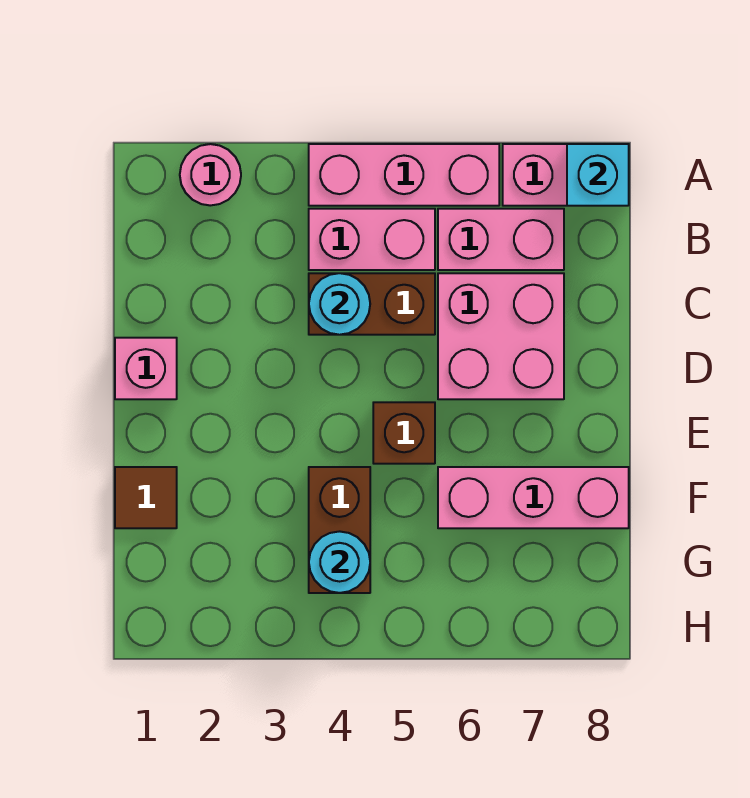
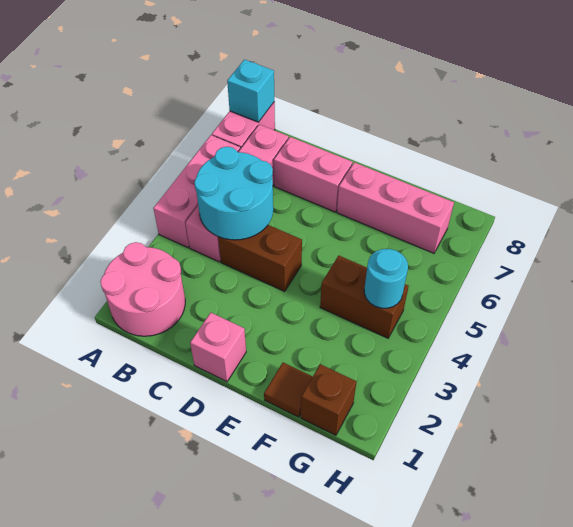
pink round brick A2 level 1 -> pink round brick A1:B2 level 1
brown brick C4:C5 level 1 -> brown brick C4:D4 level 1
cyan round brick C4 level 2 -> cyan round brick B4:C5 level 2
pink brick C6:D7 level 1 -> pink brick C7:D7 level 1
brown brick E5 level 1 -> brown brick G1 level 1
pink brick F6:F8 level 1 -> pink brick E7:G7 level 1

